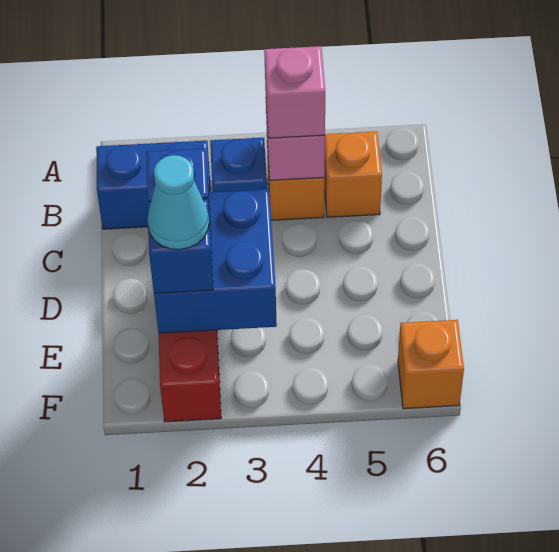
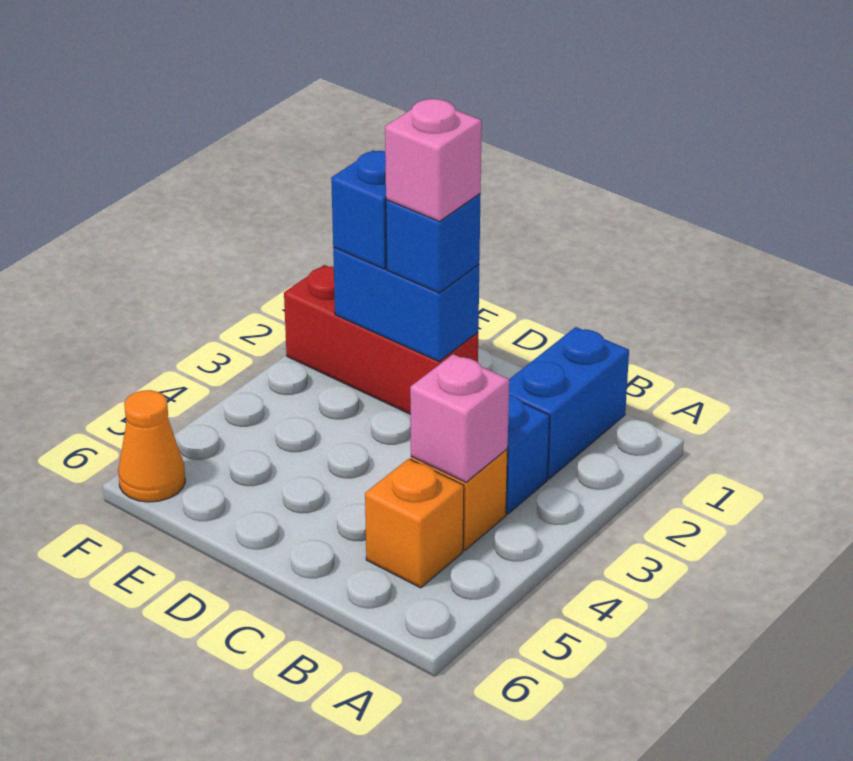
pink brick B4 level 3 -> pink brick D2 level 4
blue brick D2:E3 level 2 -> blue brick D2:E2 level 2
cyan cone E2 level 4 -> none
orange brick F6 level 1 -> orange cone F6 level 1

